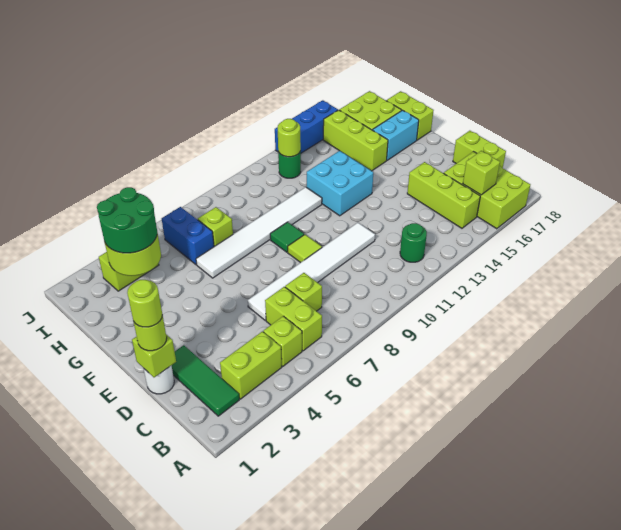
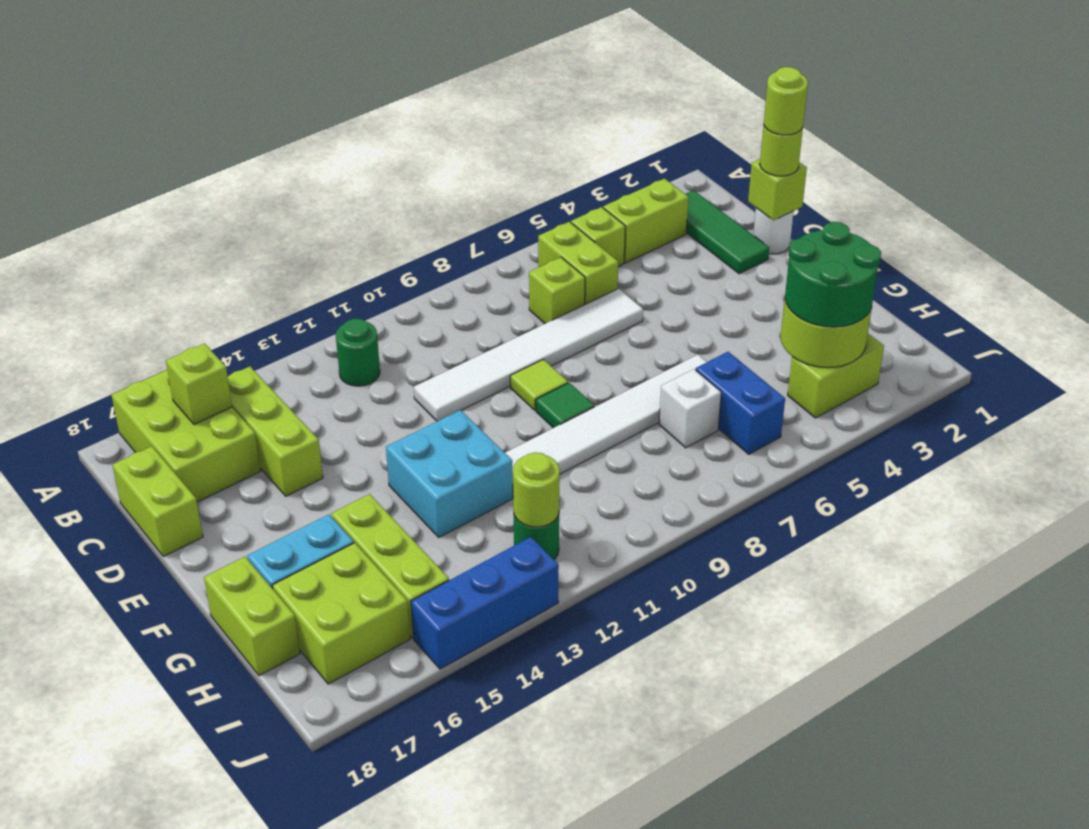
lime brick H7 level 1 -> white brick H7 level 1

